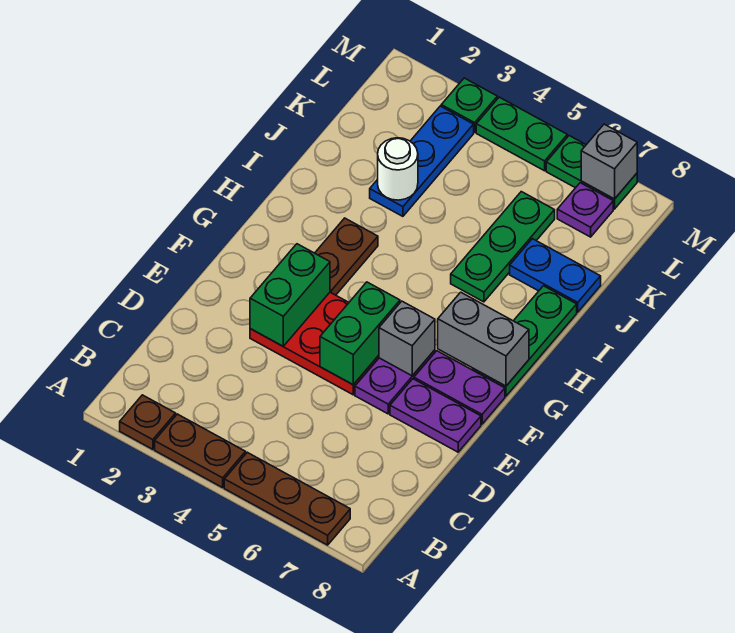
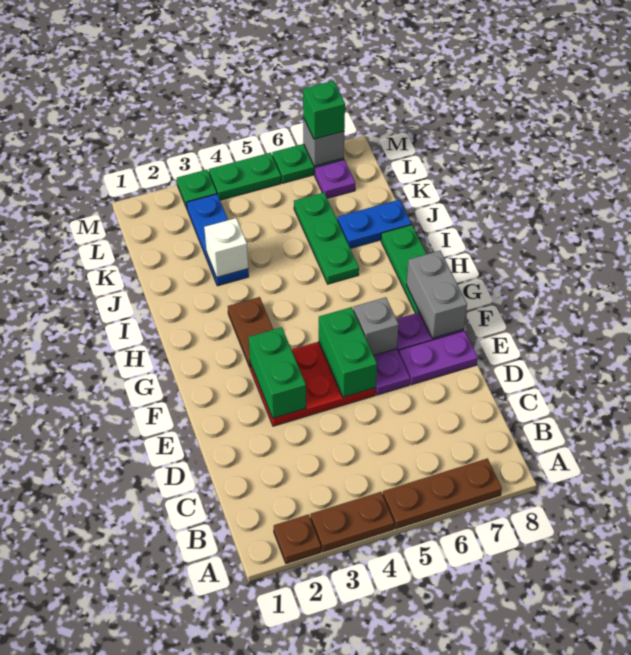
grey brick G7:G8 level 2 -> grey brick F8:G8 level 2
white round brick J3 level 2 -> white brick J3 level 2
none -> green brick M7 level 3

